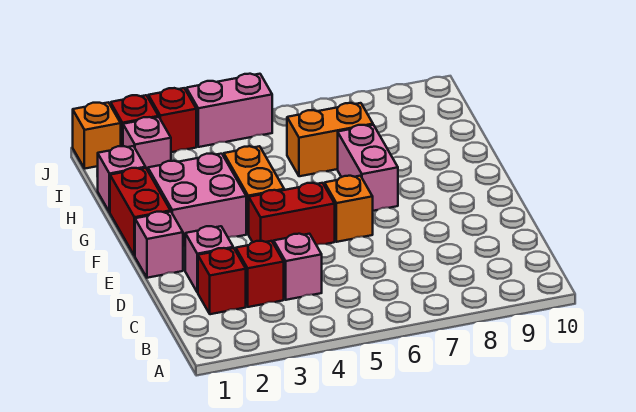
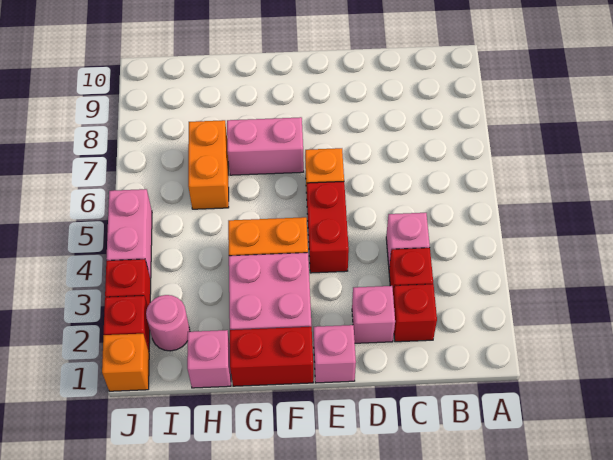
pink brick I2 level 1 -> pink round brick I2 level 1

